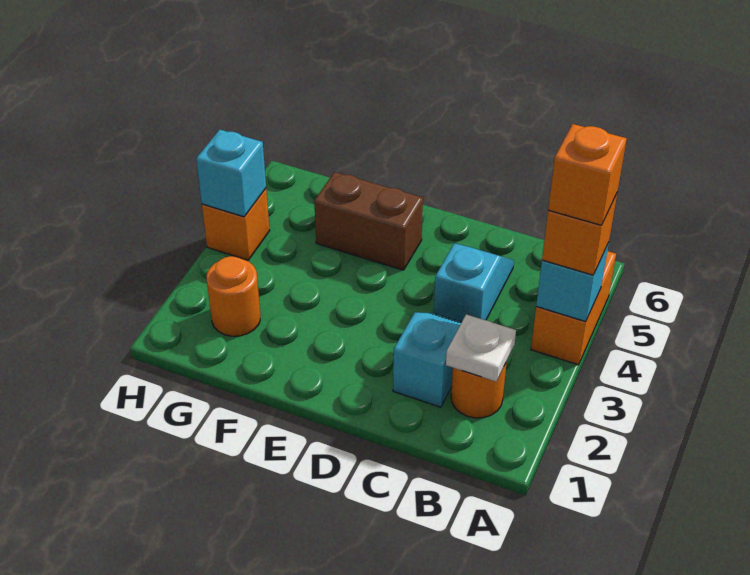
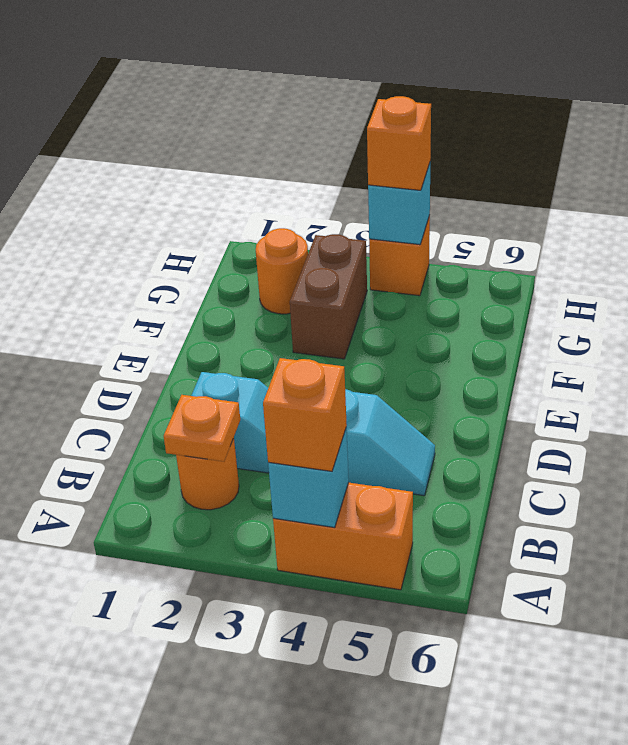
orange brick A4 level 4 -> orange brick H4 level 3
white plate B2 level 2 -> orange plate B2 level 2
brown brick E5:F5 level 1 -> brown brick F3:G3 level 1

